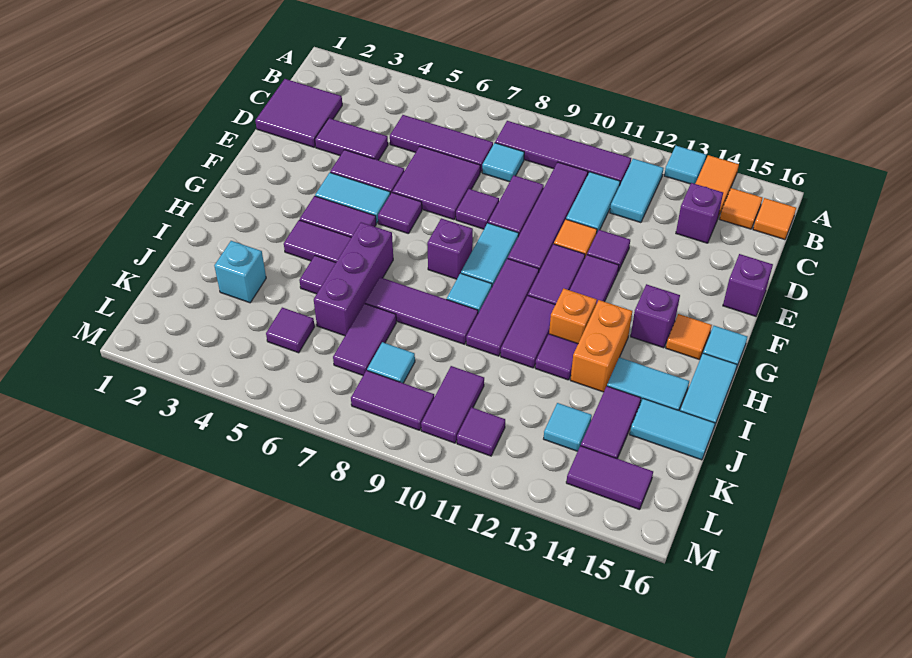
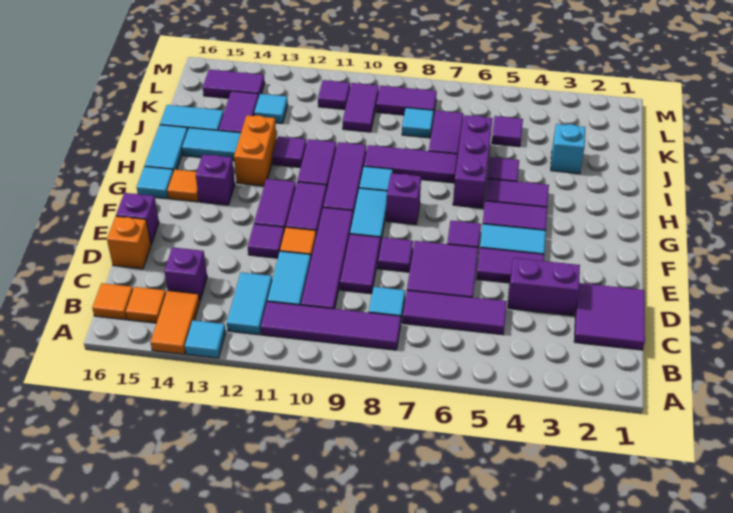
purple tile D3:D4 level 1 -> purple brick D3:D4 level 1
orange brick H12 level 1 -> orange brick D16 level 1

